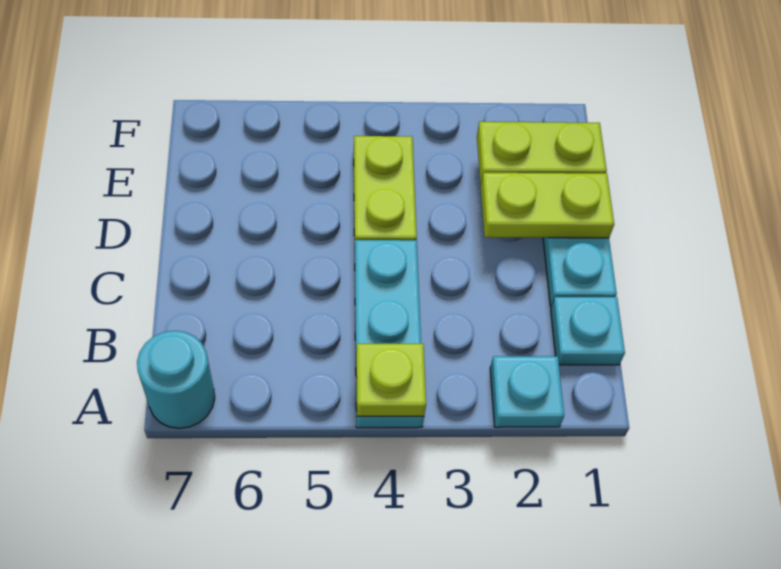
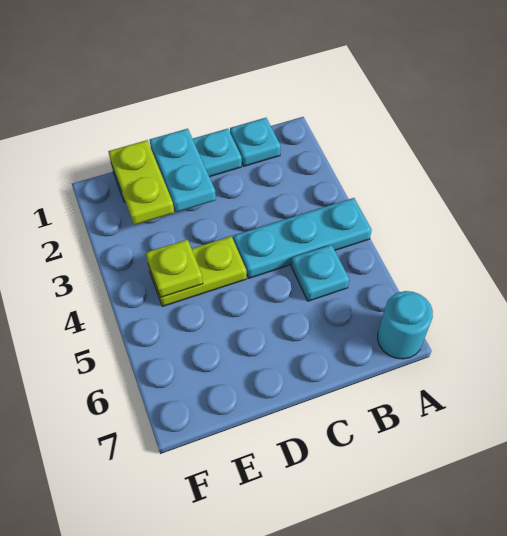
cyan plate A2 level 1 -> cyan plate B5 level 1
lime plate A4 level 2 -> lime plate E4 level 2
lime plate D1:D2 level 2 -> cyan plate D1:D2 level 2

